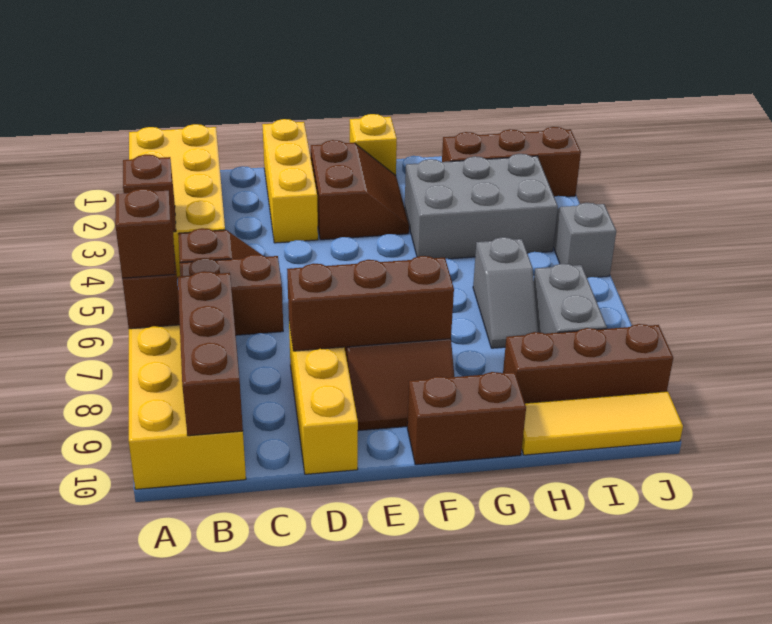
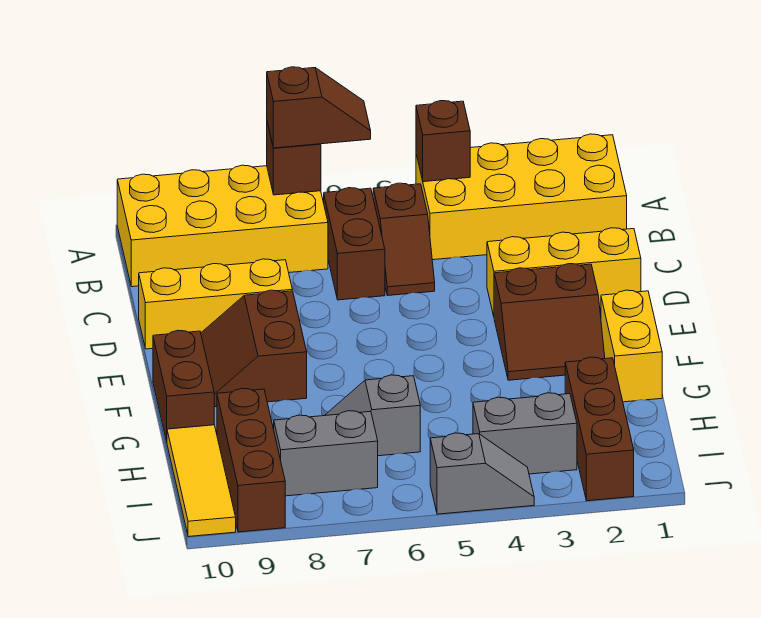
brown brick B8:B10 level 2 -> none
brown brick D8:F8 level 2 -> none
yellow brick F1 level 1 -> yellow brick F1:G1 level 1
grey brick G3:I4 level 1 -> grey brick I3:I4 level 1

